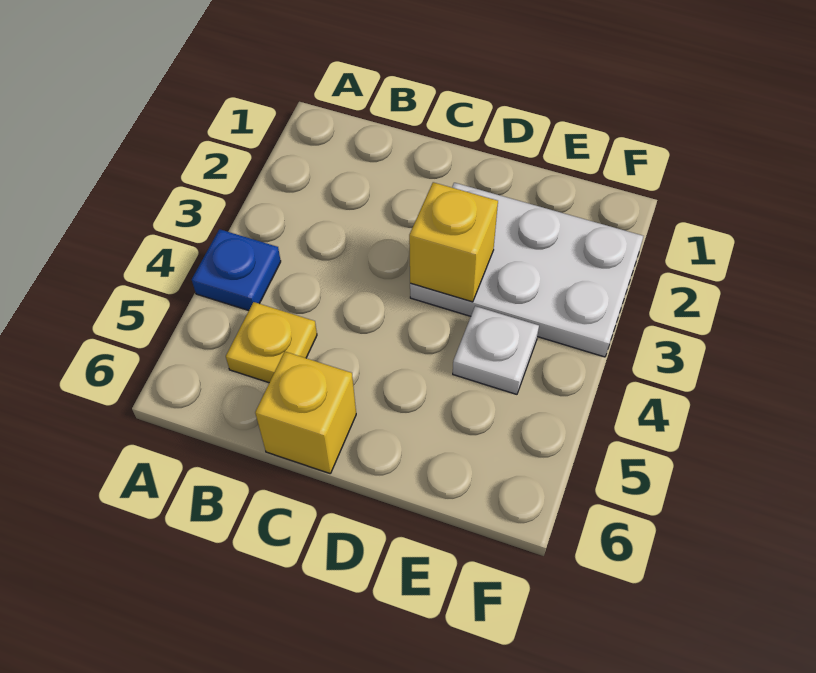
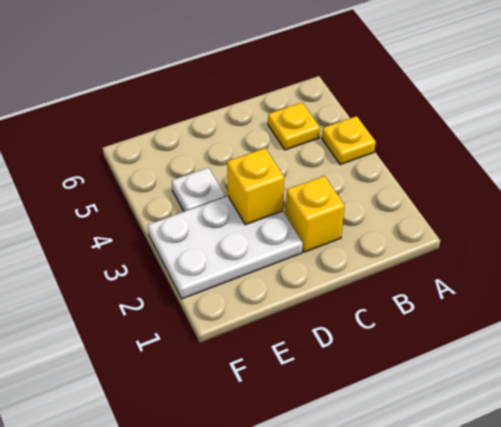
blue plate A4 level 1 -> yellow plate A4 level 1
yellow brick C6 level 1 -> yellow brick C2 level 1

